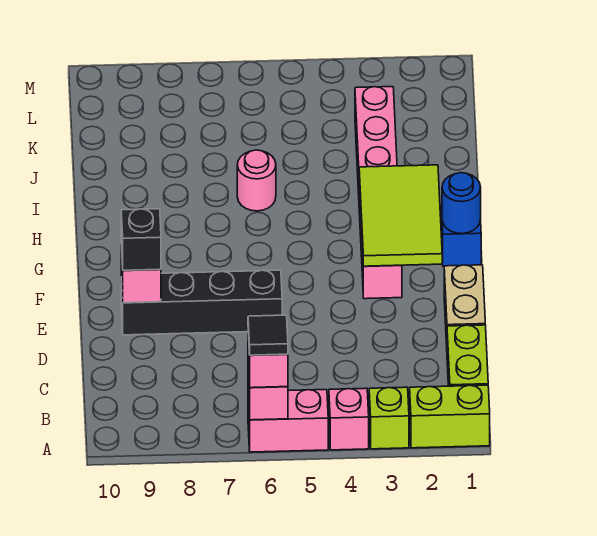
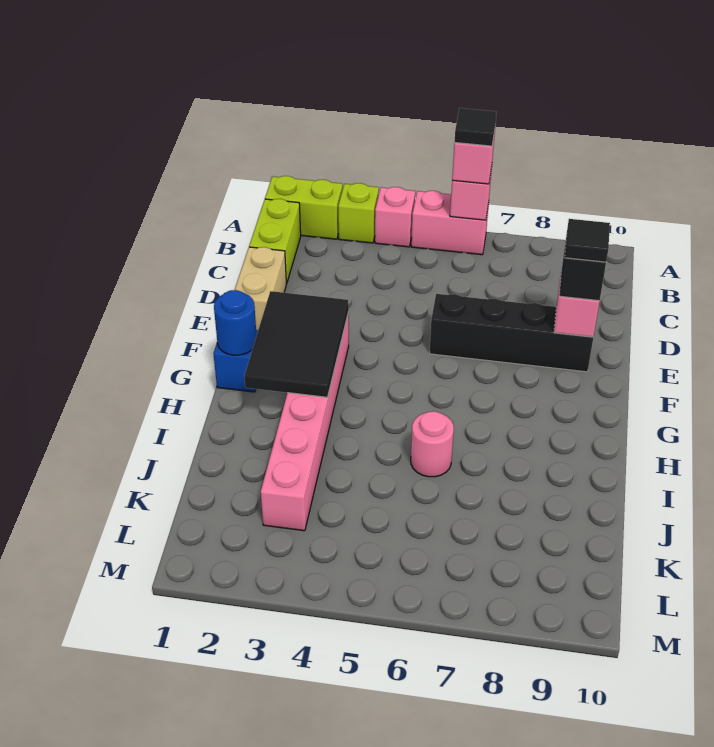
none -> black tile E9 level 4
lime tile F2:H3 level 2 -> black tile F2:H3 level 2

